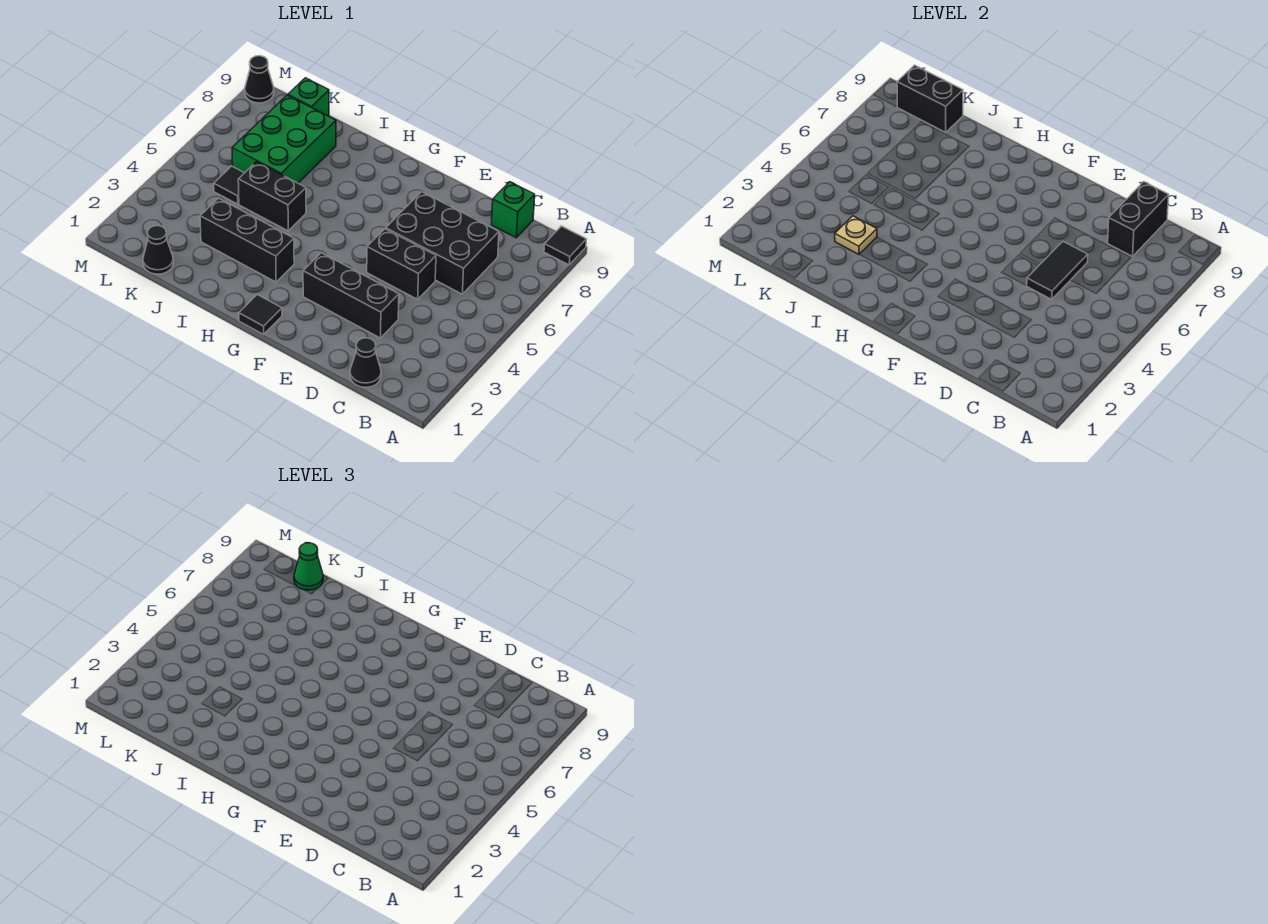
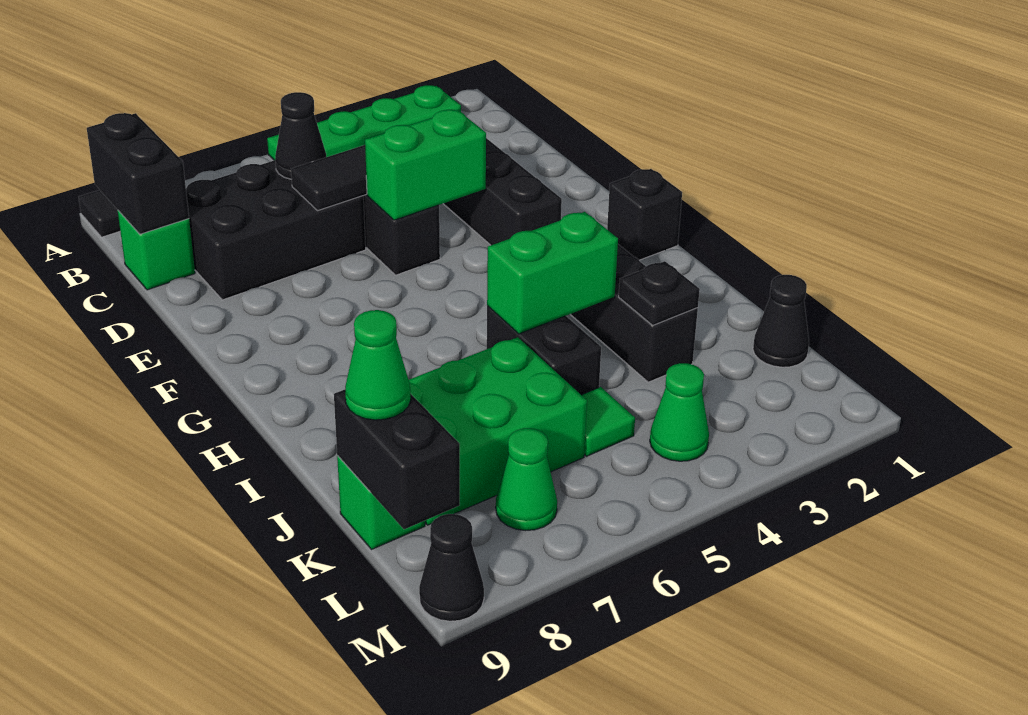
none -> green plate A2:A5 level 1
black cone C1 level 1 -> black cone C6 level 2
black brick C6:E7 level 1 -> black brick C6:D8 level 1
black brick C8:C9 level 2 -> black brick B9:C9 level 2
none -> green brick E4:E5 level 2
black tile G1 level 1 -> black brick G1 level 1
none -> green brick I4:I5 level 2
tan plate J3 level 2 -> black plate J3 level 2
black tile K5 level 1 -> green tile K5 level 1
none -> green cone L4 level 1
none -> green cone L7 level 1

